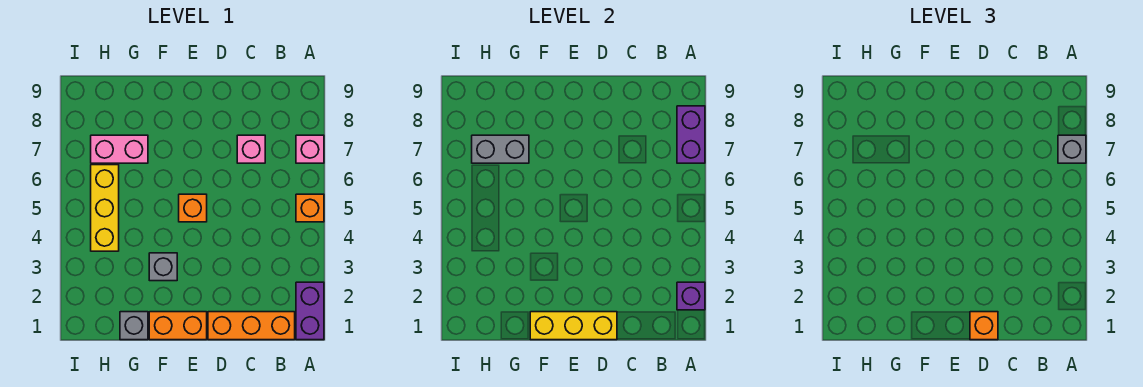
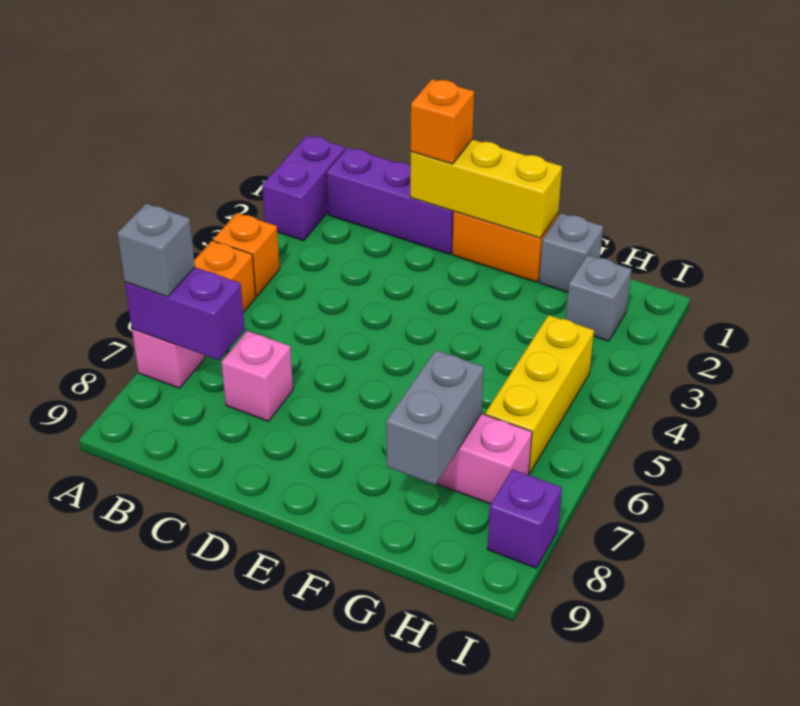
purple brick A2 level 2 -> purple brick I8 level 1
purple brick A7:A8 level 2 -> purple brick A7:B7 level 2
orange brick B1:D1 level 1 -> purple brick B1:D1 level 1
orange brick E5 level 1 -> orange brick A4 level 1
grey brick F3 level 1 -> grey brick H2 level 1
grey brick G7:H7 level 2 -> grey brick G7:G8 level 2

